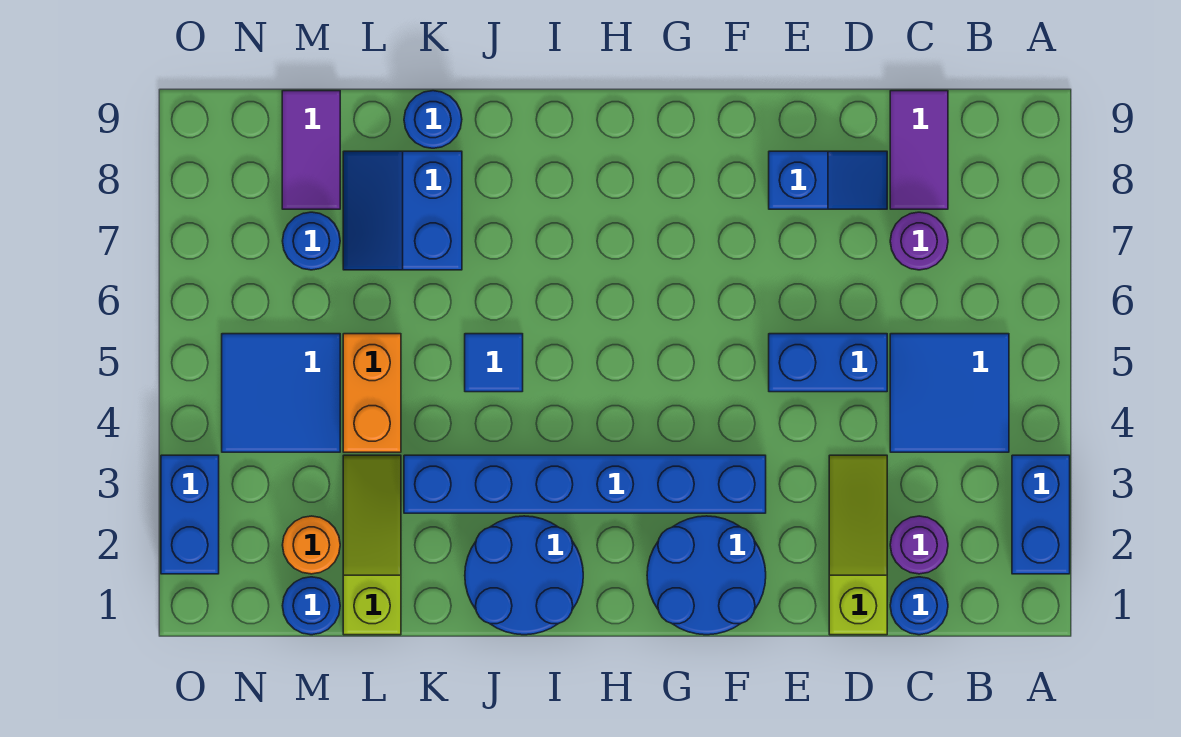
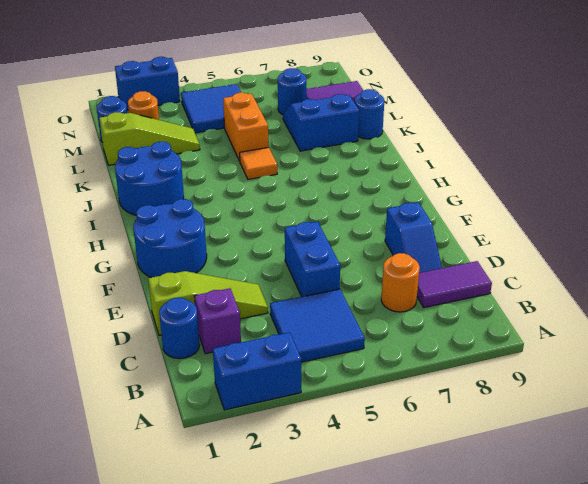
purple round brick C2 level 1 -> purple brick C2 level 1
purple round brick C7 level 1 -> orange round brick C7 level 1
blue brick F3:K3 level 1 -> none
blue tile J5 level 1 -> orange tile J5 level 1
orange brick L4:L5 level 1 -> orange brick K5:L5 level 1

